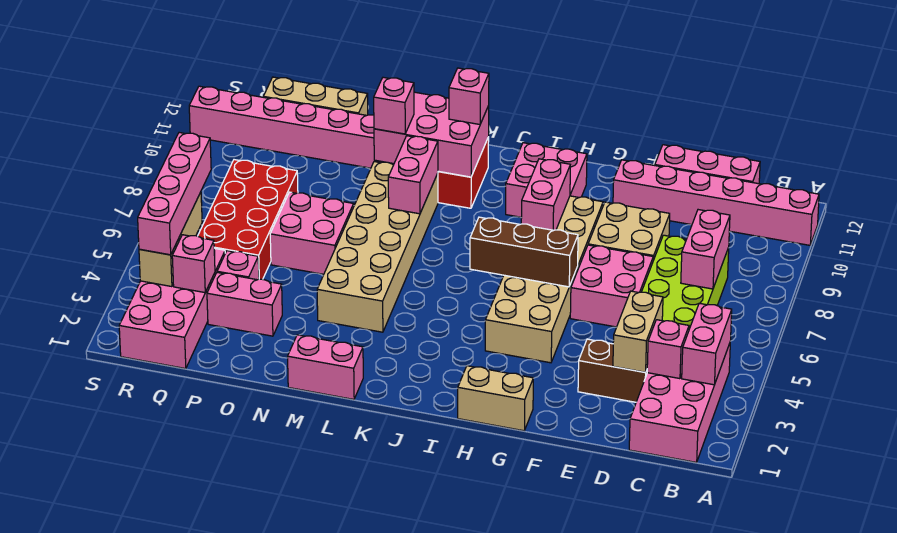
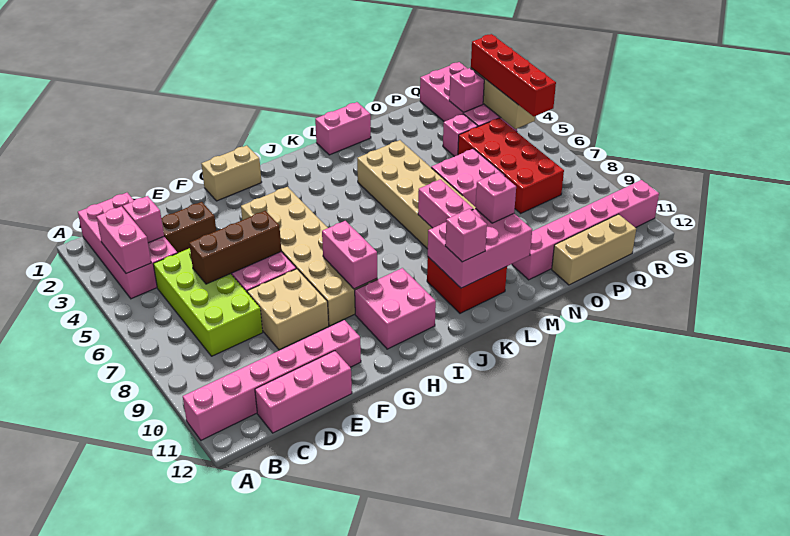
pink brick C7:C8 level 2 -> none
tan brick D3:D4 level 2 -> none
brown brick G6:I6 level 2 -> brown brick D6:F6 level 2
pink brick O3:P3 level 1 -> none
pink brick R3:R6 level 3 -> red brick R3:R6 level 3

